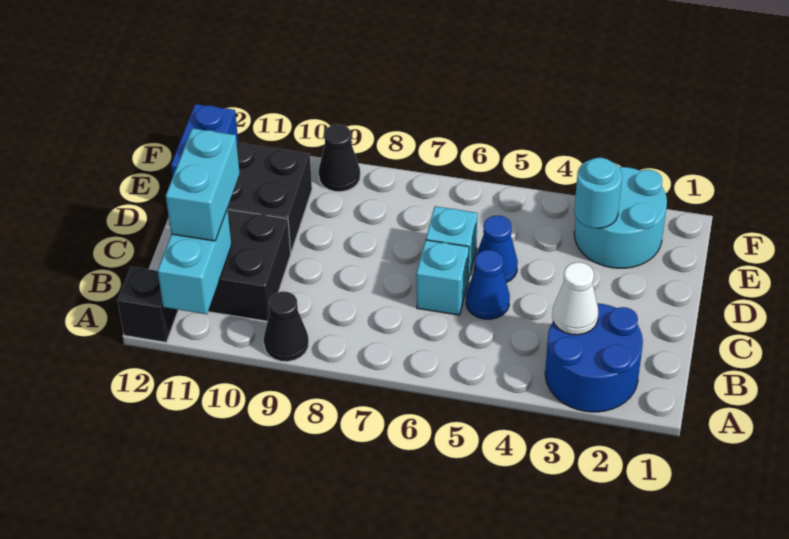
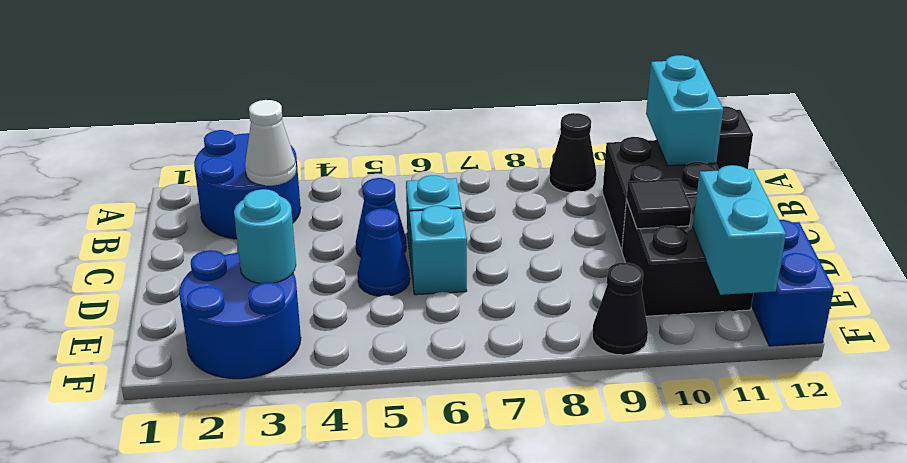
cyan brick B11:C11 level 3 -> cyan brick E11:F11 level 2
none -> black tile D10 level 2
cyan round brick E2:F3 level 1 -> blue round brick E2:F3 level 1

